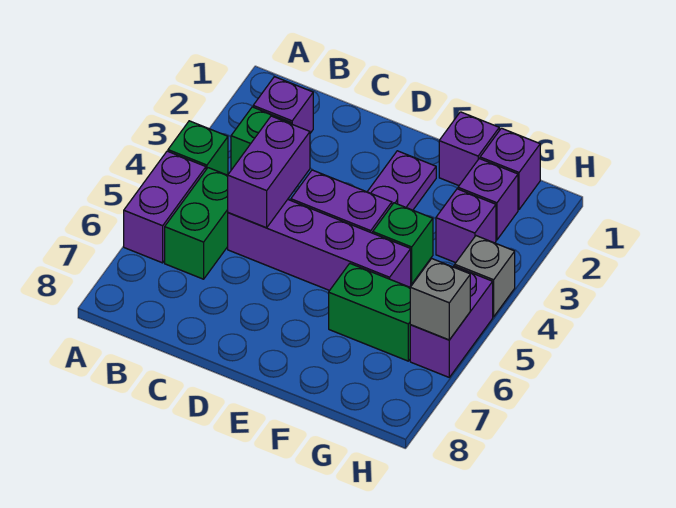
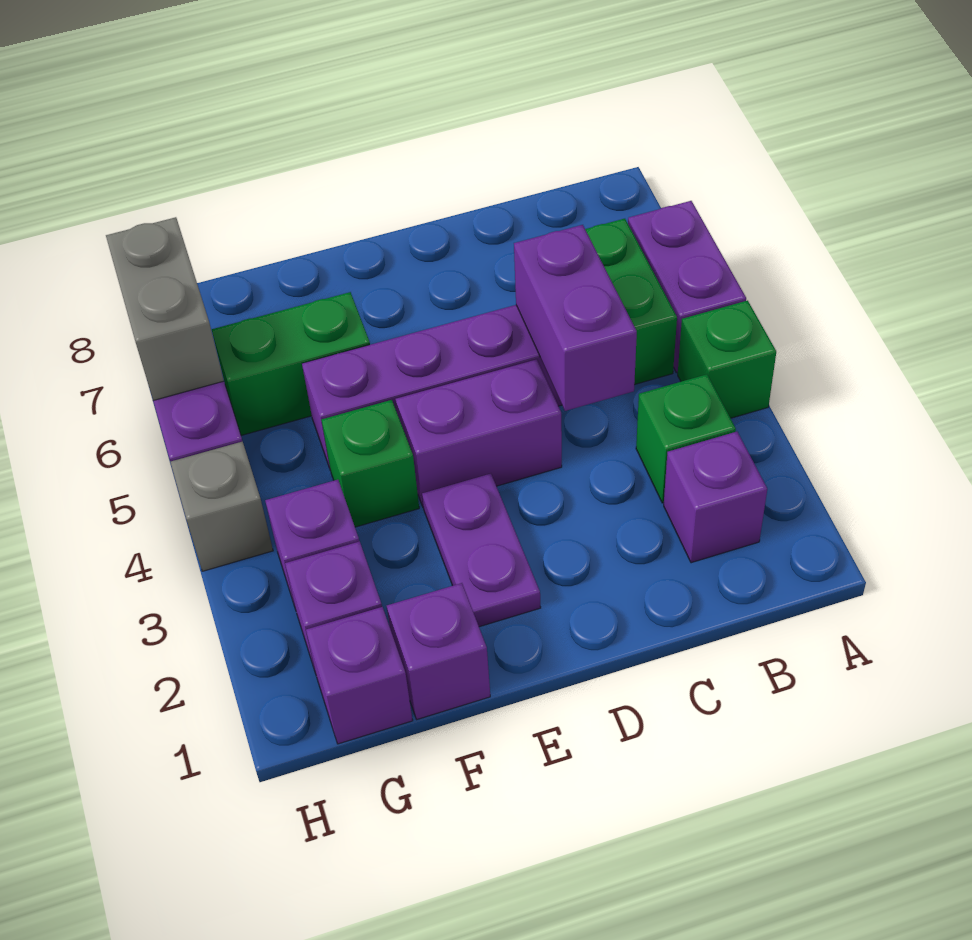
grey brick H6 level 2 -> grey brick H6:H7 level 2

